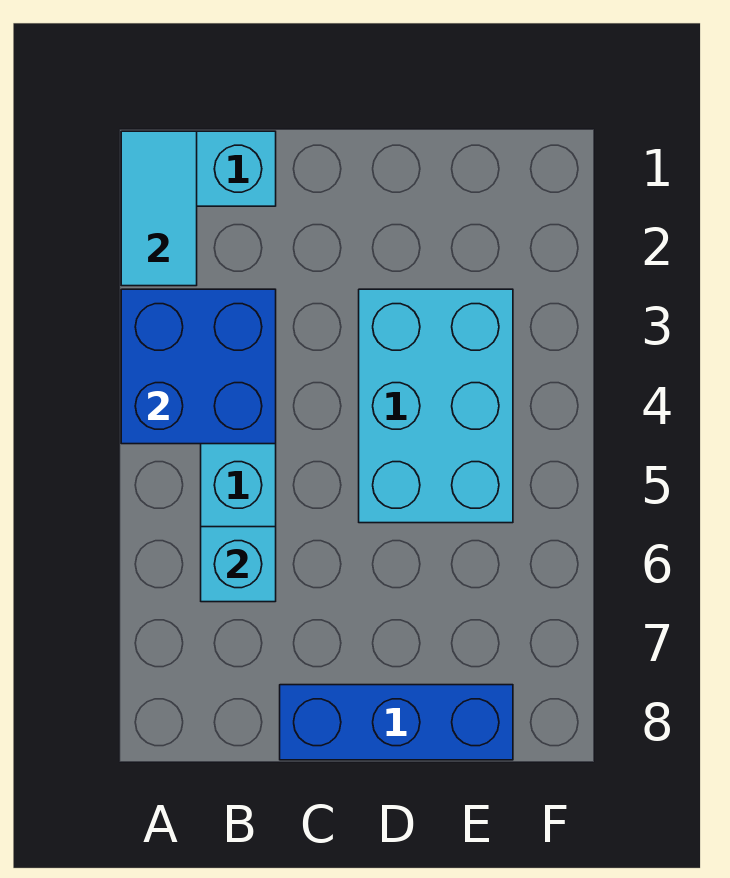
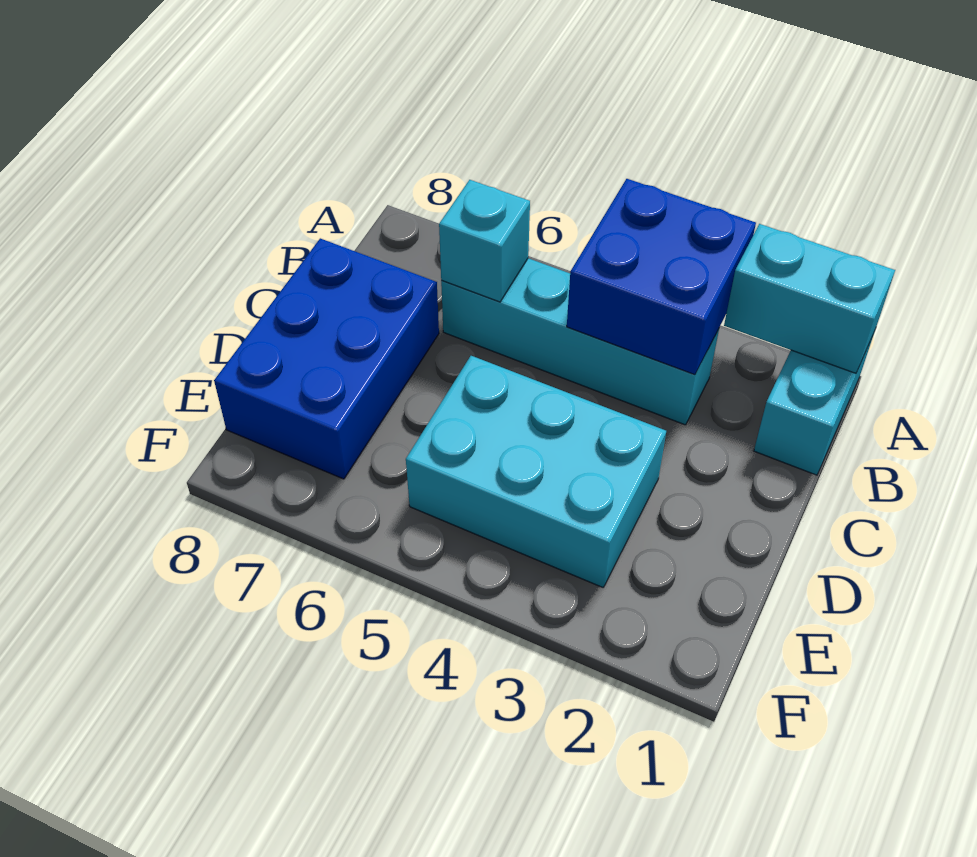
cyan tile A1:A2 level 2 -> cyan brick A1:A2 level 2
blue brick C8:E8 level 1 -> blue brick C7:E8 level 1

